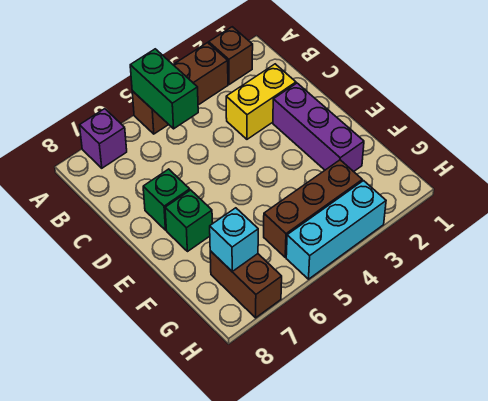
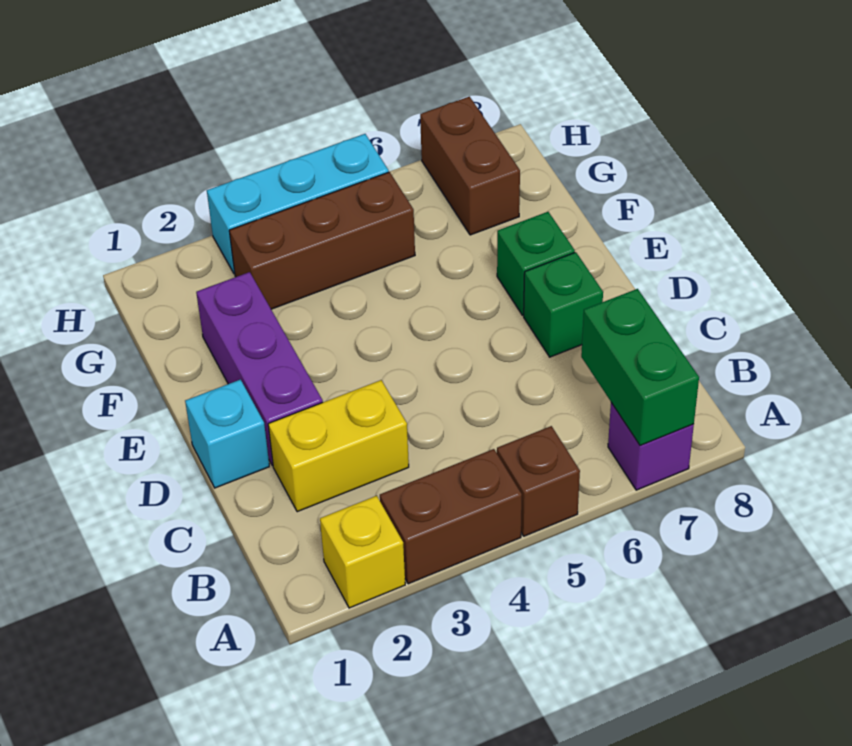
brown brick A2 level 1 -> yellow brick A2 level 1
green brick A5:B5 level 2 -> green brick A7:B7 level 2
cyan brick G7 level 2 -> cyan brick D1 level 1

